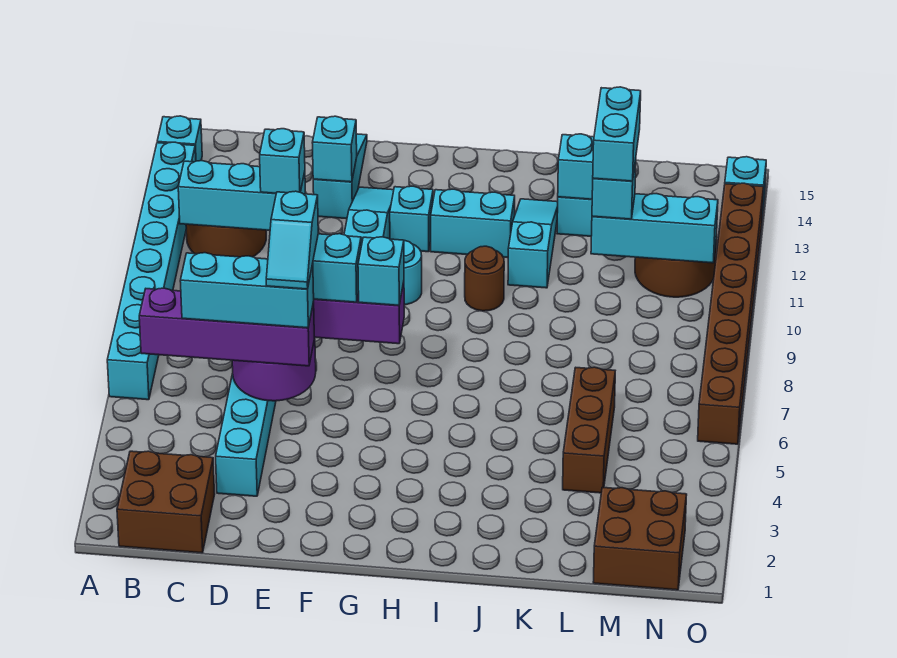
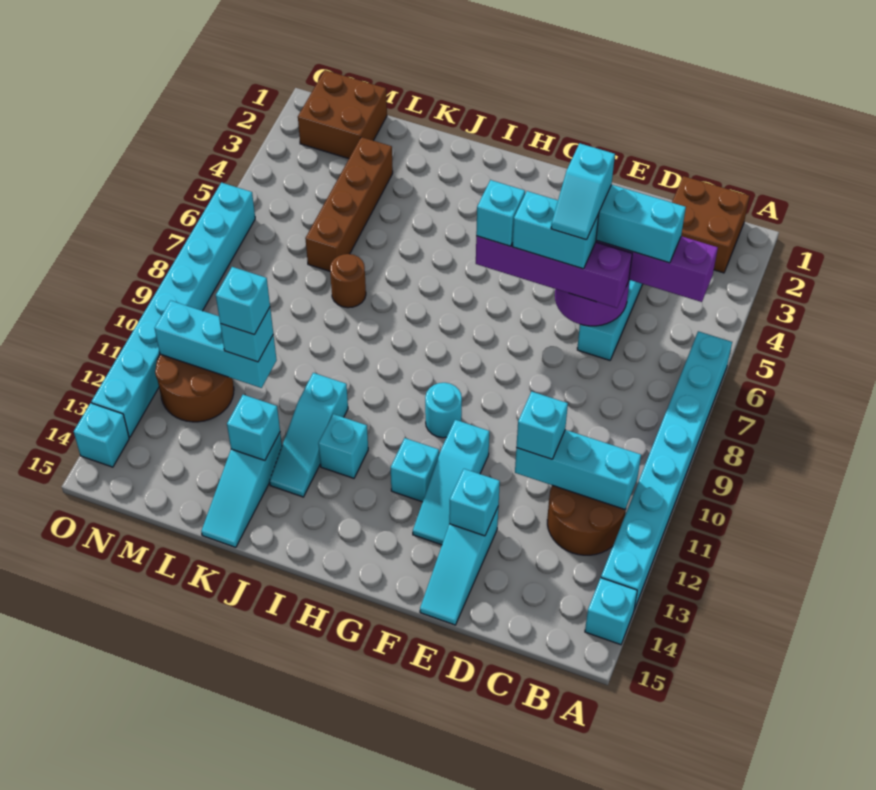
cyan slope E5:E6 level 5 top 6 -> cyan slope E5:E6 level 5 top 5
cyan brick H12:I12 level 1 -> cyan brick I12 level 1
brown round brick I10 level 1 -> brown round brick K7 level 1
brown brick L4:L6 level 1 -> brown brick L3:L6 level 1
cyan brick L11:L12 level 4 -> cyan brick L11 level 4
brown brick O6:O13 level 1 -> cyan brick O6:O13 level 1

